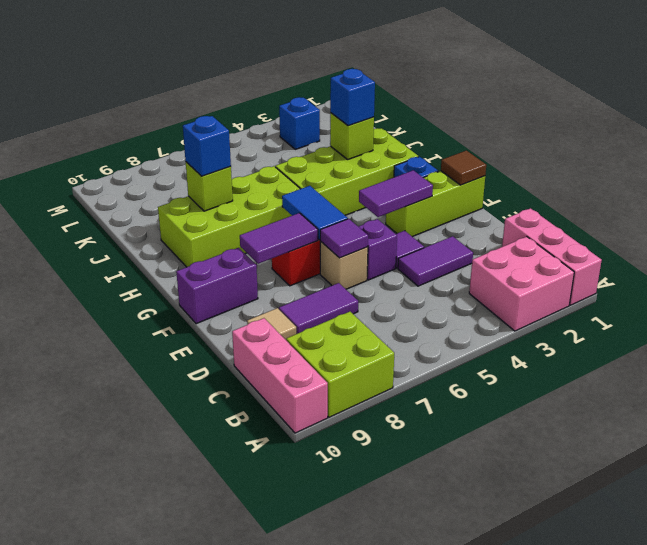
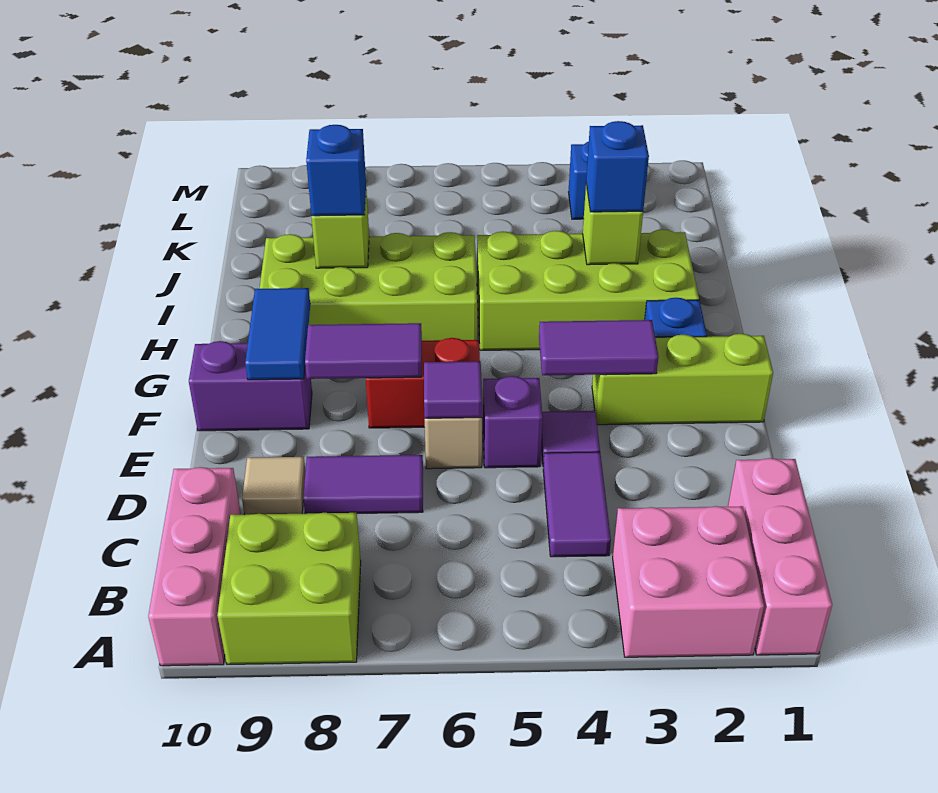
purple tile D3:D4 level 1 -> purple tile C4:D4 level 1
brown tile F1 level 2 -> none
blue tile F6:G6 level 2 -> blue tile F9:G9 level 2

